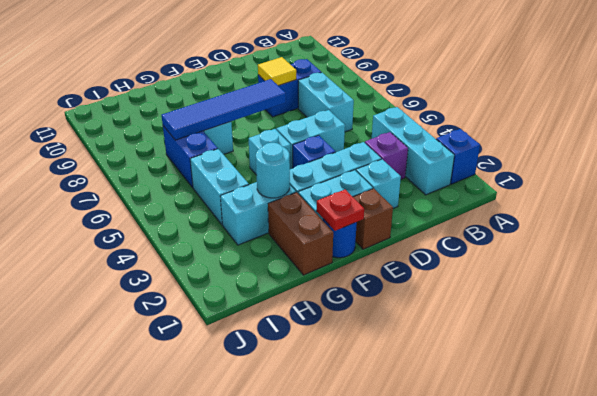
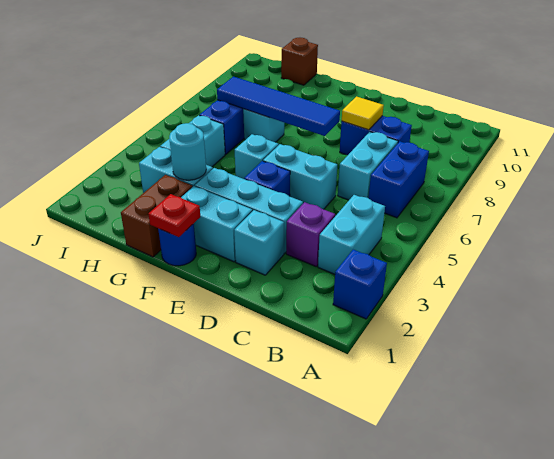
cyan brick B2:B4 level 1 -> cyan brick B3:B4 level 1
none -> blue brick B6:B7 level 1
brown brick E1 level 1 -> brown brick H11 level 1

